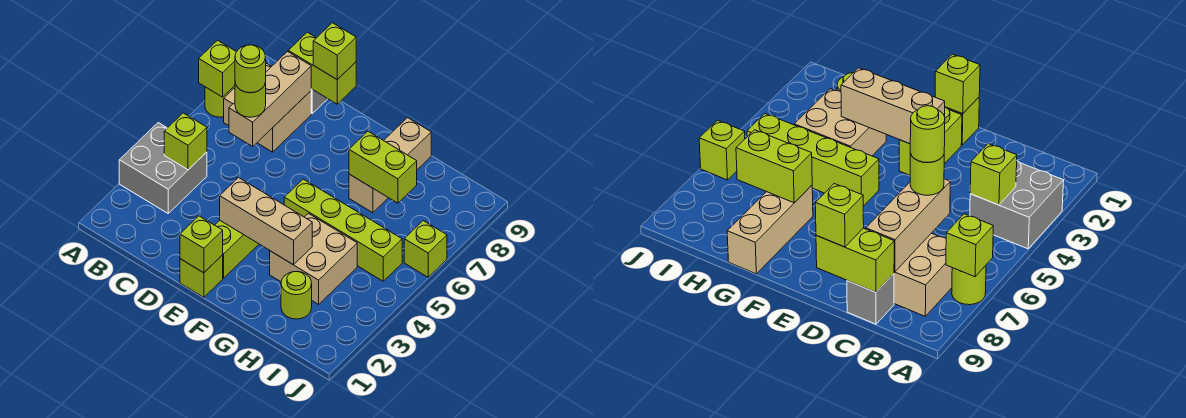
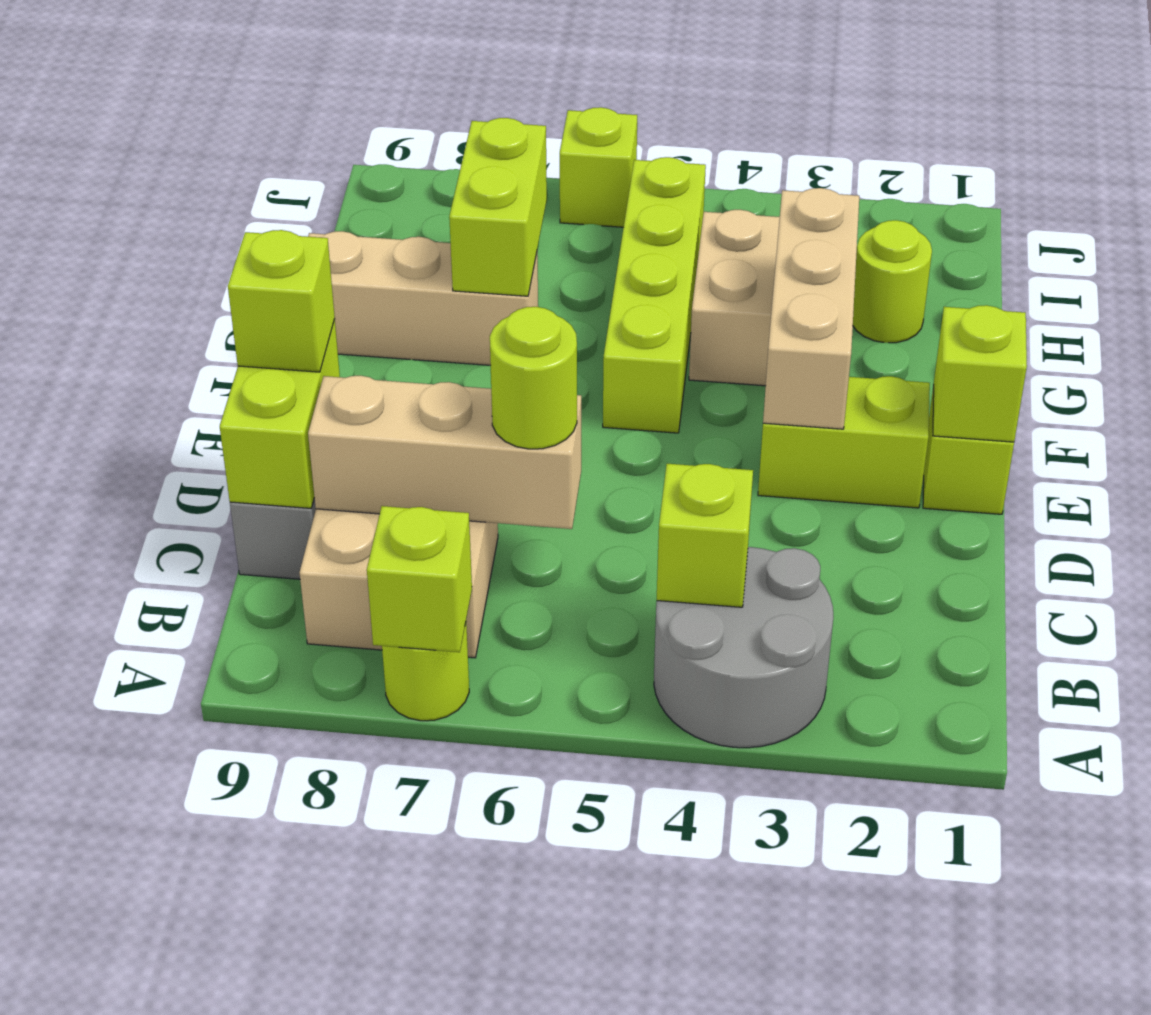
grey brick A3:B4 level 1 -> grey round brick A3:B4 level 1
lime round brick C6 level 4 -> none

